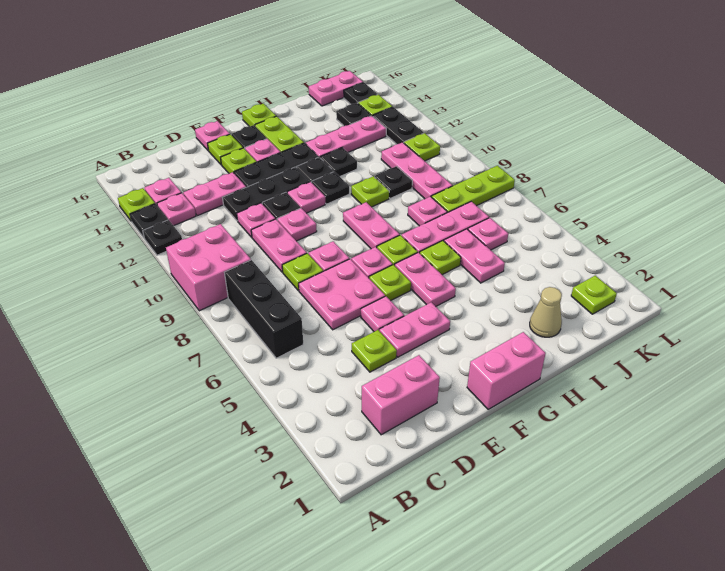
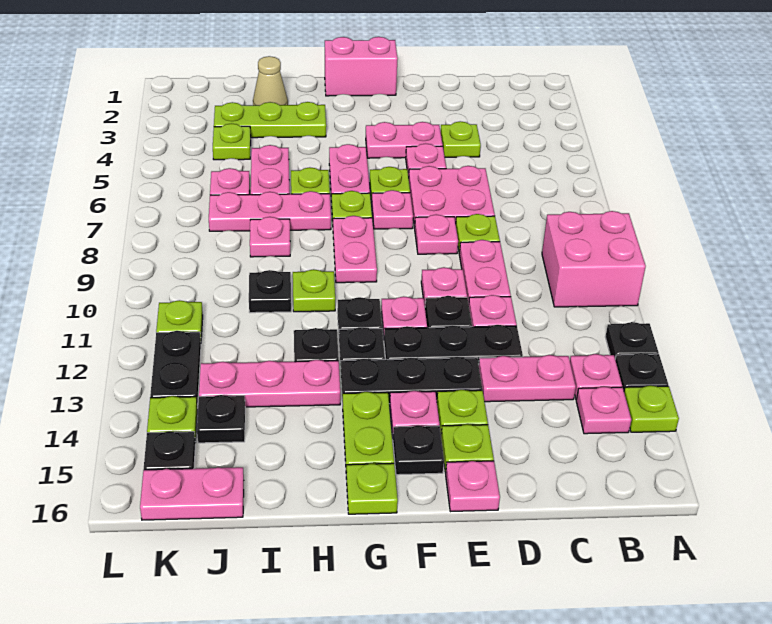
black brick B6:B8 level 1 -> none
pink brick C2:D2 level 1 -> none
lime plate J8:L8 level 1 -> lime plate H3:J3 level 1
pink plate J9:J11 level 1 -> none
lime plate K2 level 1 -> lime plate J4 level 1

